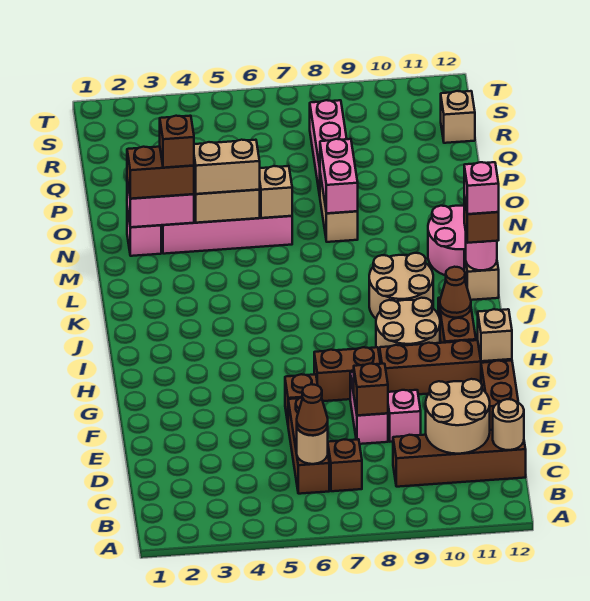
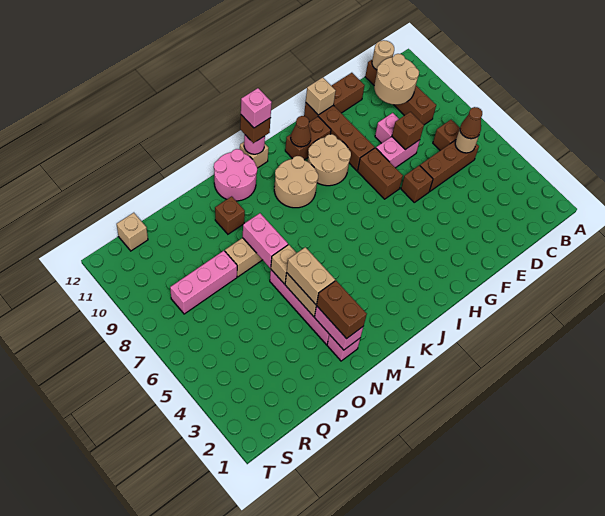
brown brick N3 level 4 -> brown brick N10 level 1
pink brick N8:O8 level 2 -> pink brick N7:N8 level 2

